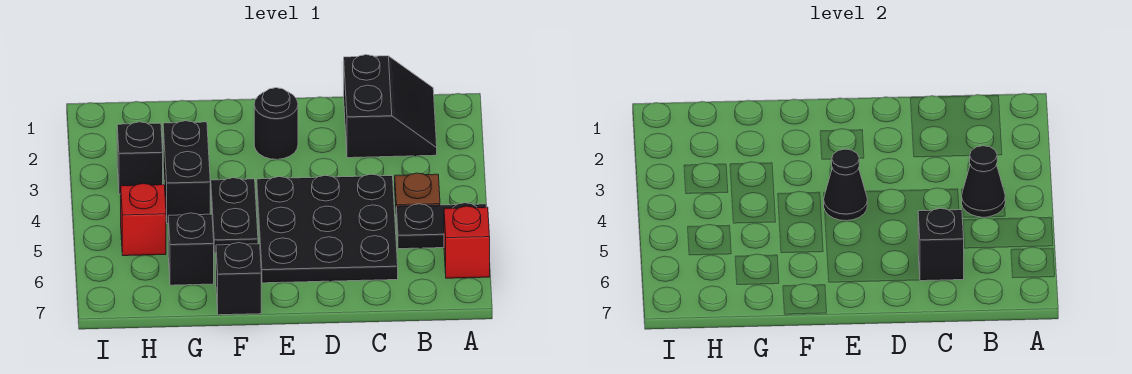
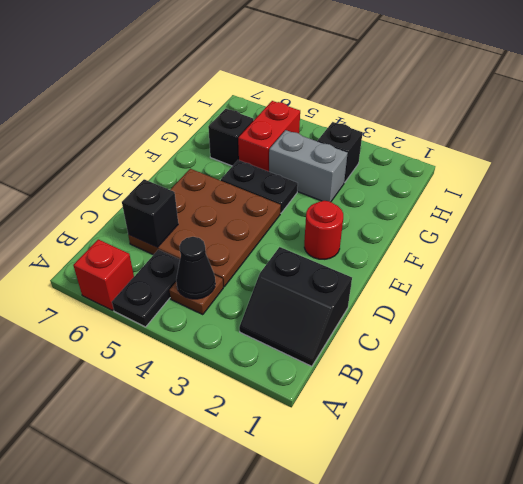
black plate C4:E6 level 1 -> brown plate C4:E6 level 1
black round brick E2 level 1 -> red round brick E2 level 1
black cone E4 level 2 -> none
black brick F7 level 1 -> none
black brick G3:G4 level 1 -> grey brick G3:G4 level 1
red brick H5 level 1 -> red brick G5:H5 level 1

